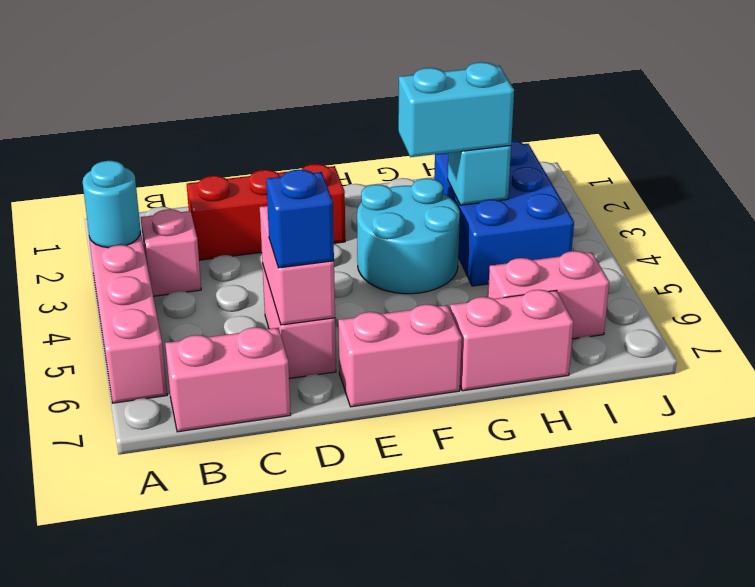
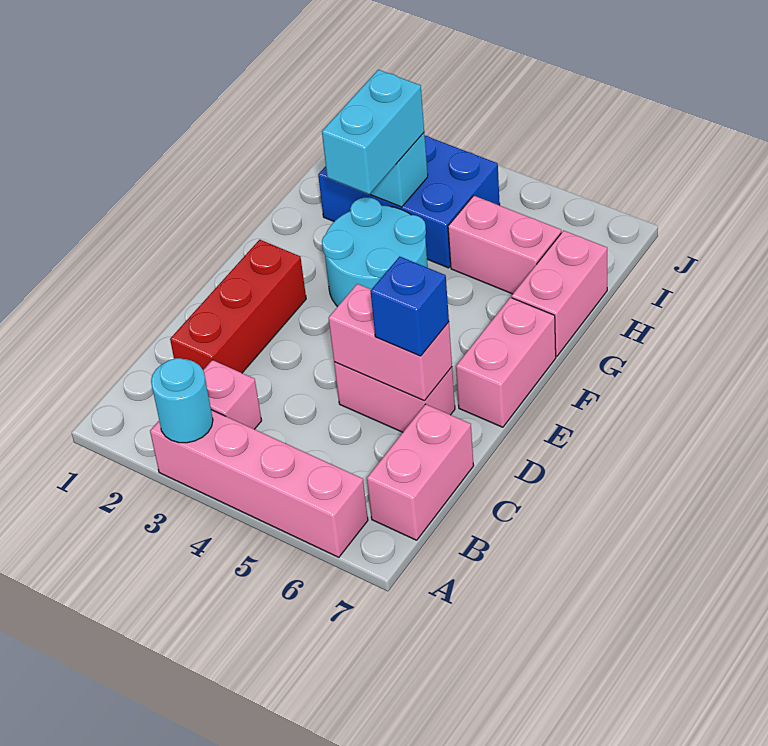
pink brick H6:I6 level 1 -> pink brick H5:H6 level 1

